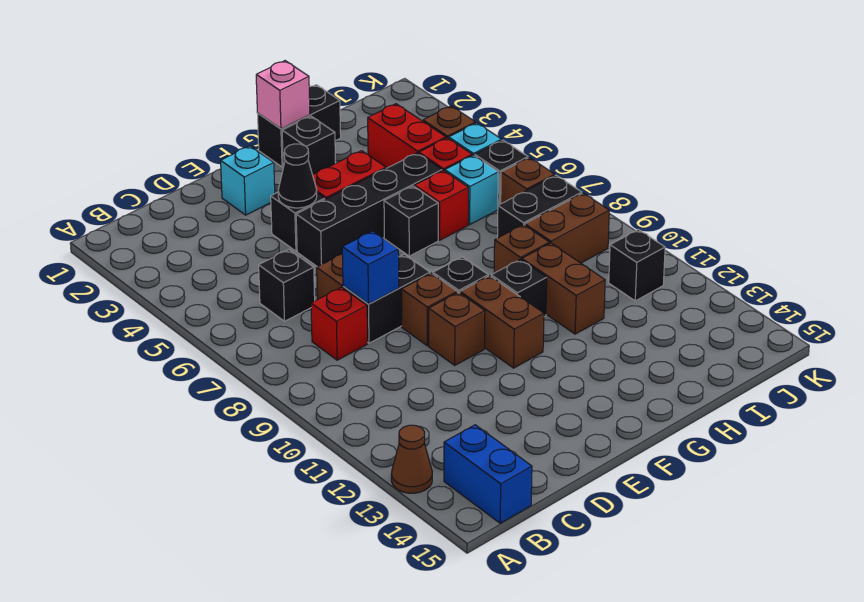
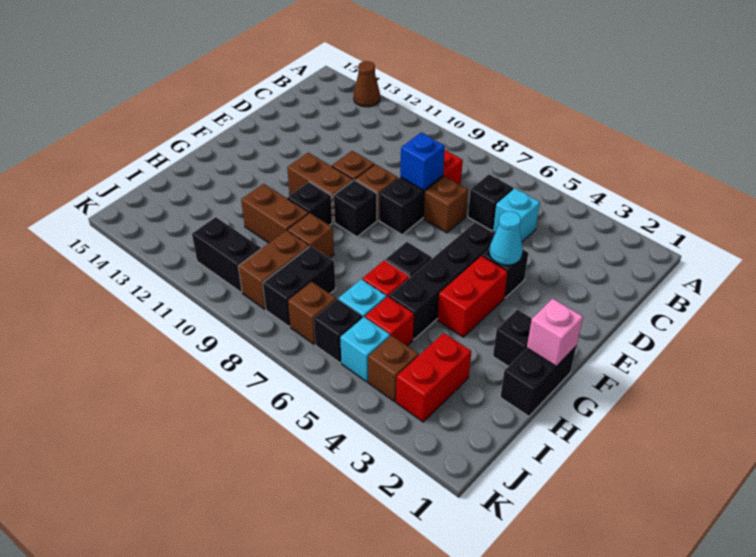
blue brick B14:B15 level 1 -> none
cyan brick E2 level 1 -> cyan brick C5 level 1
black cone E4 level 2 -> cyan cone E4 level 2
red brick I3:I4 level 1 -> red brick I3:J3 level 1
black brick J11 level 1 -> black brick J10:J11 level 1

